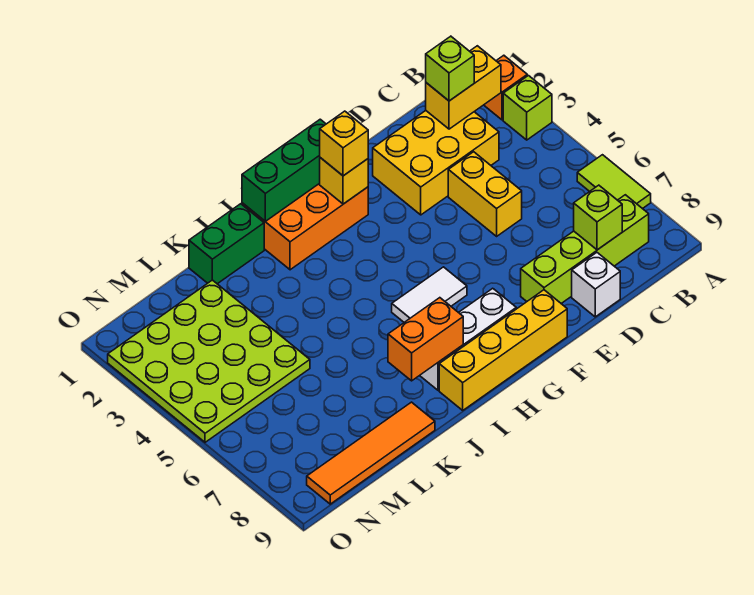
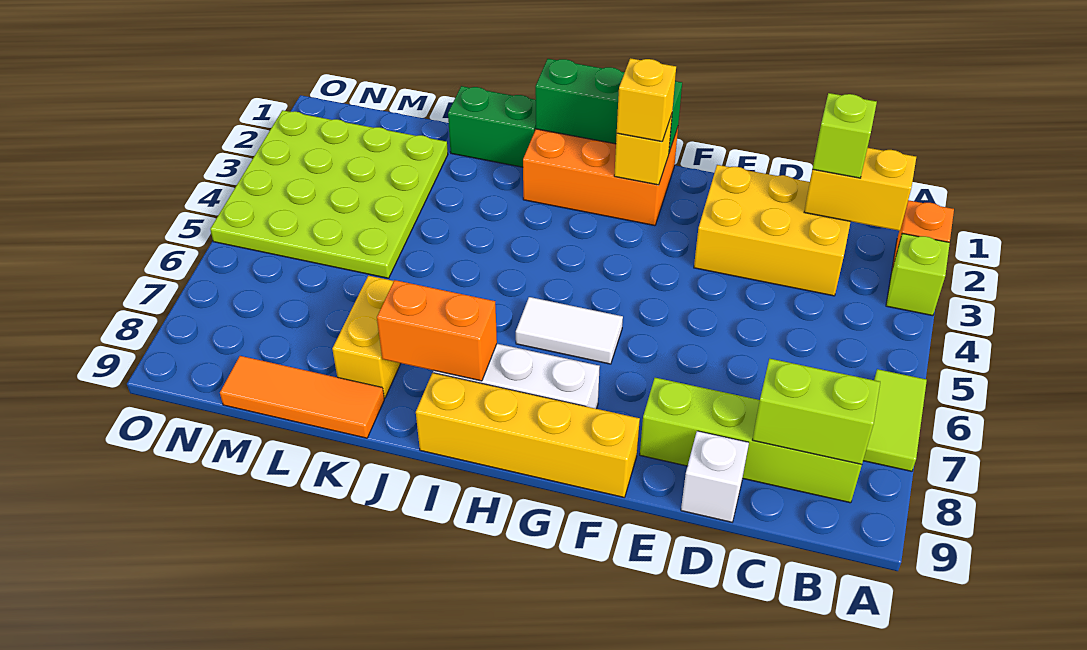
lime brick C8 level 2 -> lime brick B8:C8 level 2
yellow brick D4:D5 level 1 -> yellow brick K7:K8 level 1
orange tile K9:N9 level 1 -> orange tile K9:M9 level 1

